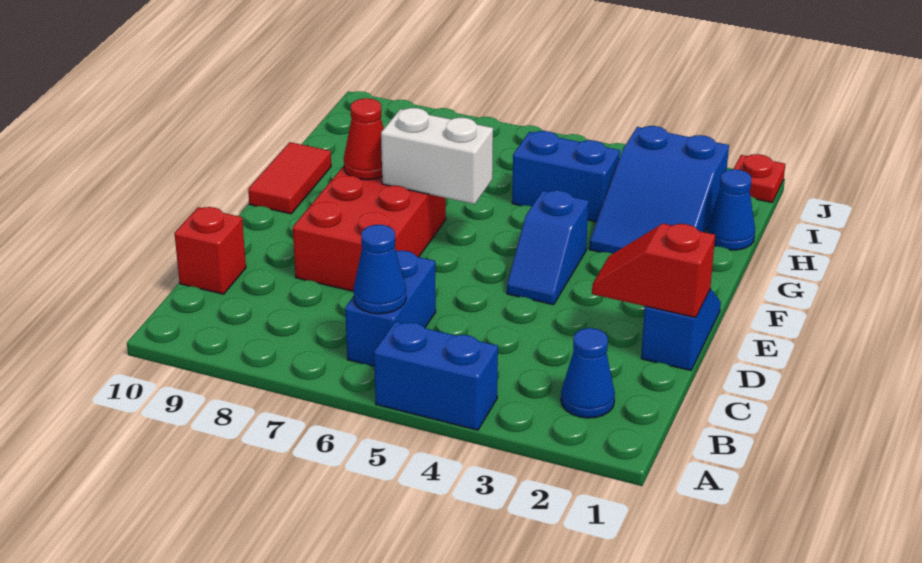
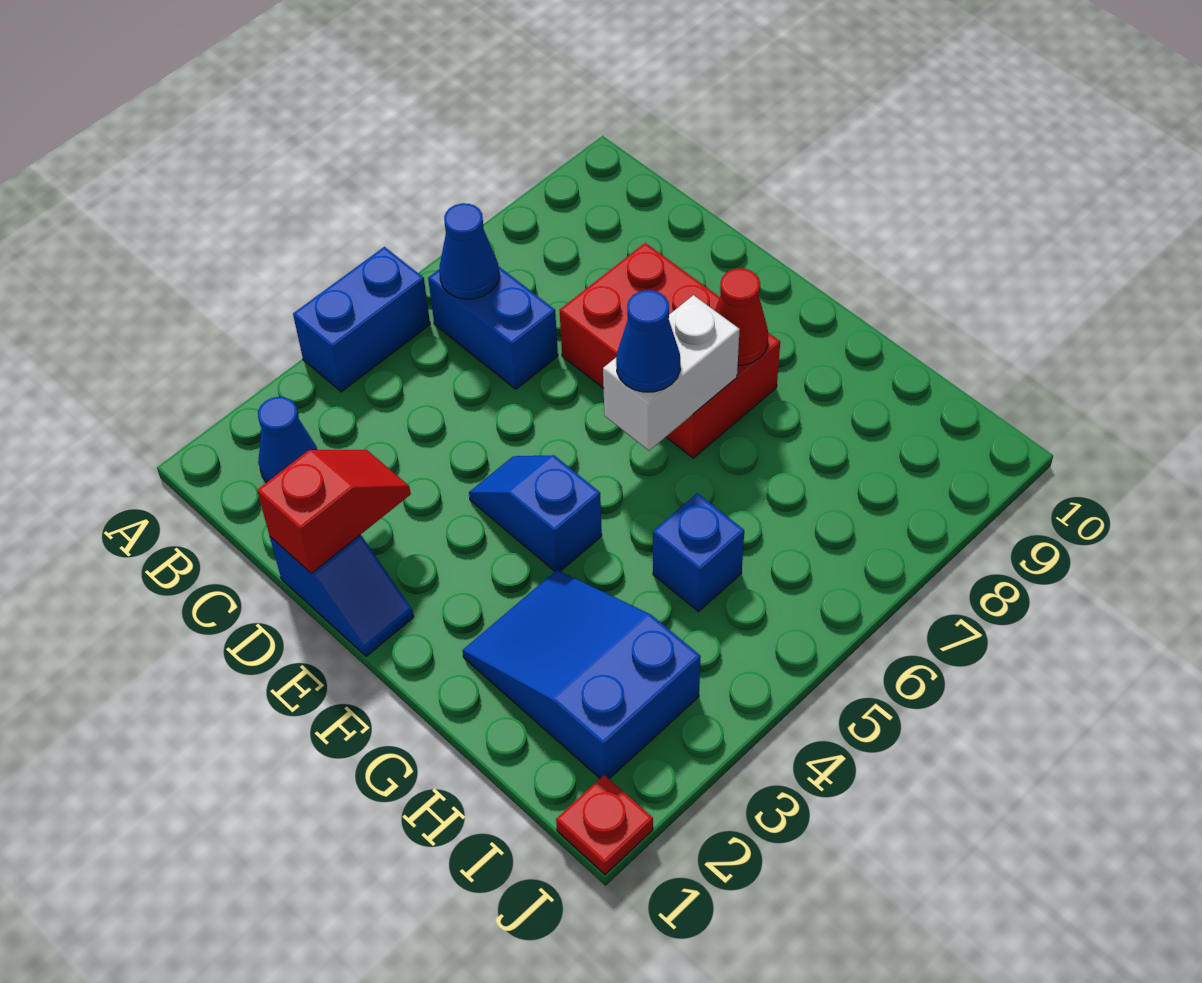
red brick C10 level 1 -> none
red tile F10:G10 level 1 -> none
blue cone H1 level 1 -> blue cone F6 level 3
blue brick H4:H5 level 1 -> blue brick H5 level 1

